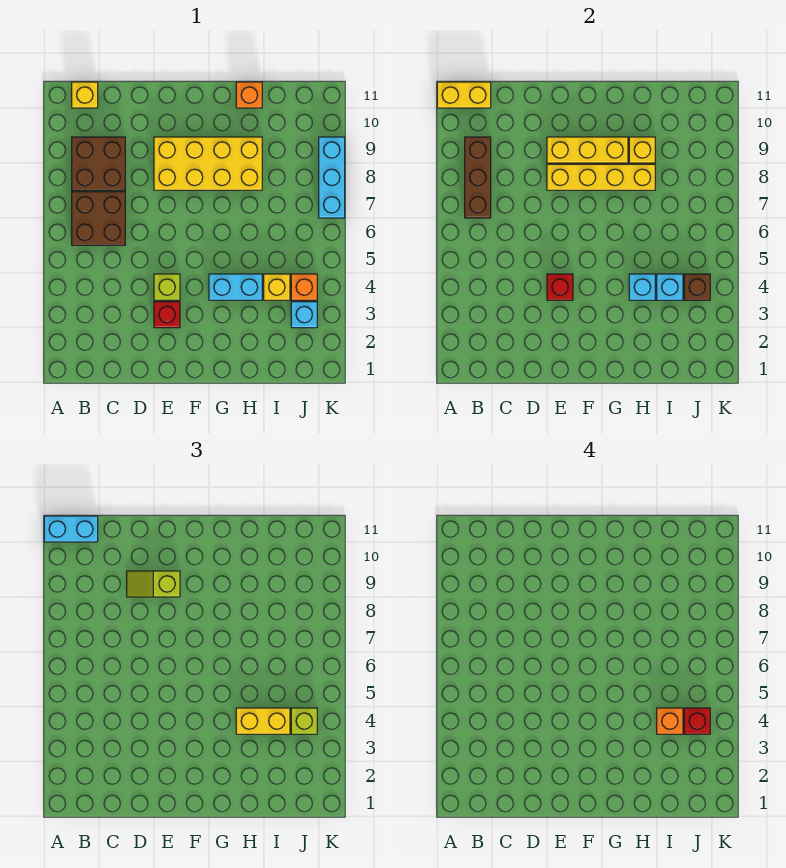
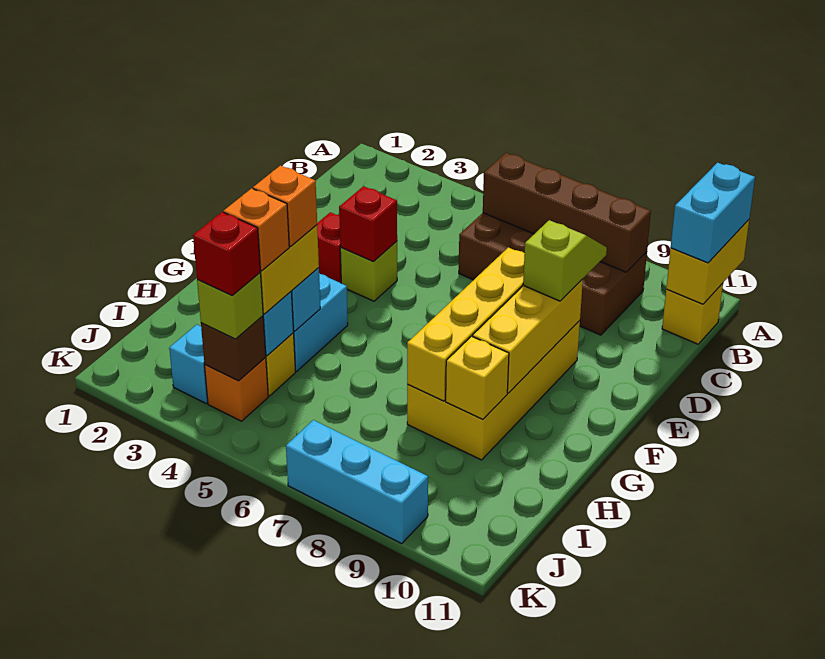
brown brick B7:B9 level 2 -> brown brick B6:B9 level 2
orange brick H11 level 1 -> orange brick H4 level 4

